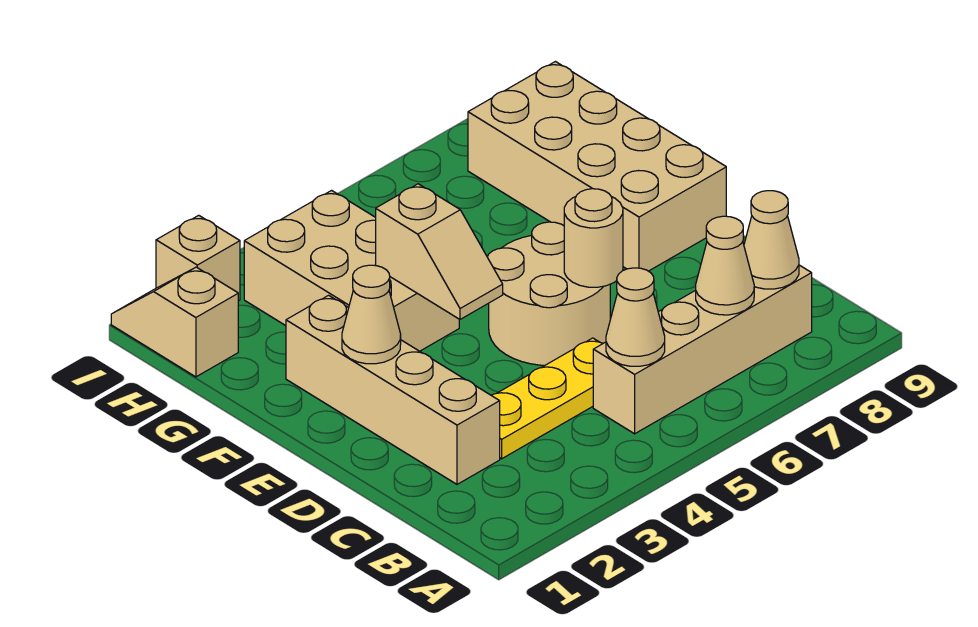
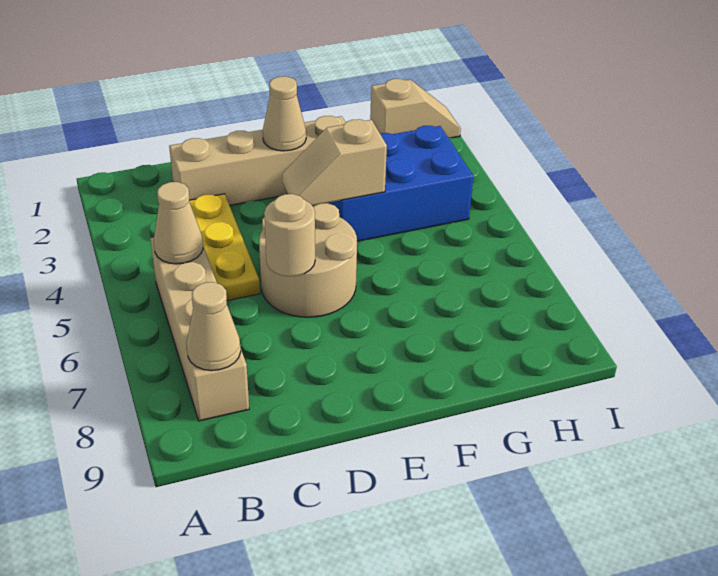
tan cone B7 level 2 -> none
tan brick E8:H9 level 1 -> none
tan brick F3:H4 level 1 -> blue brick F3:H4 level 1
tan brick I2 level 1 -> none

